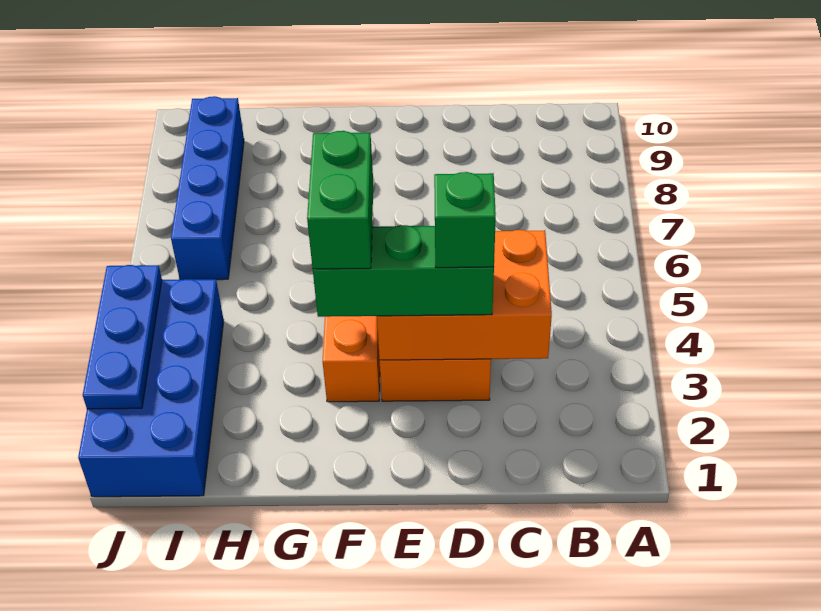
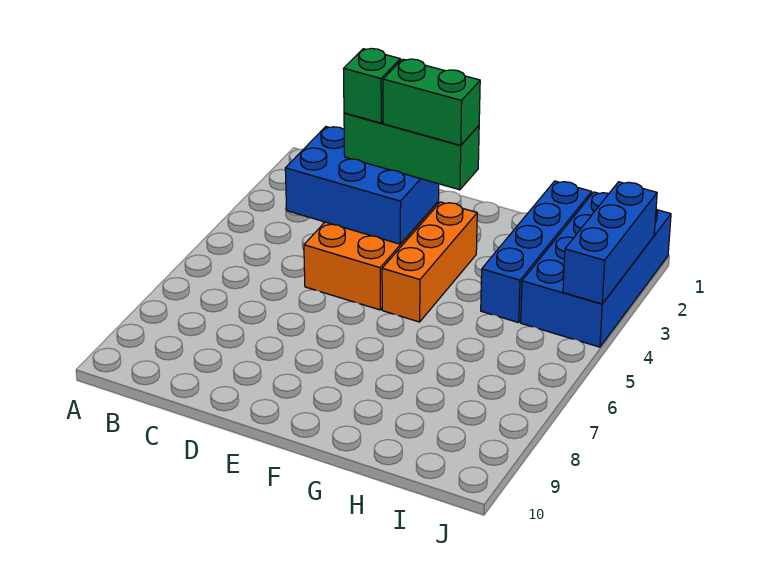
orange brick C3:E4 level 2 -> blue brick C3:E4 level 2
green brick F3:F4 level 4 -> green brick E3:F3 level 4
blue brick I6:I9 level 1 -> blue brick H1:H4 level 1
blue plate J2:J4 level 2 -> blue brick J2:J4 level 2

